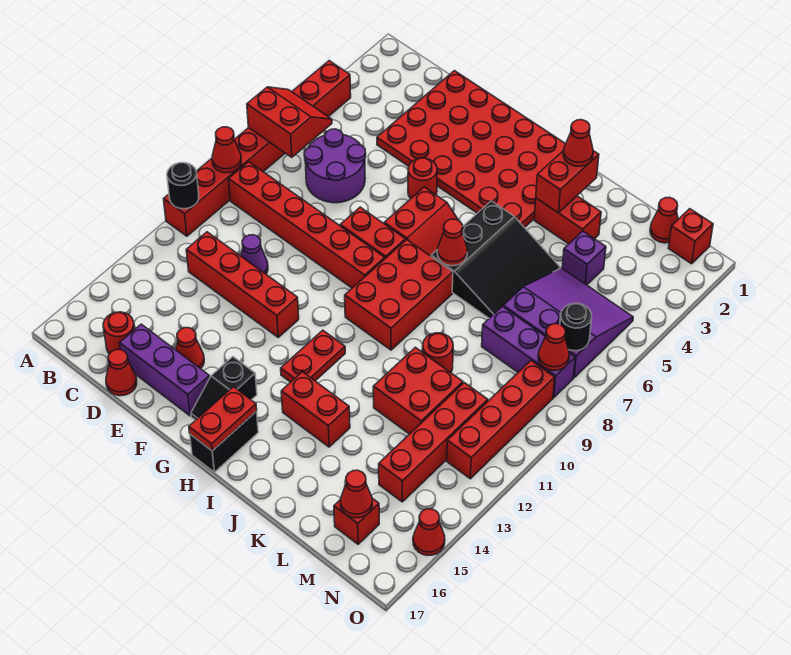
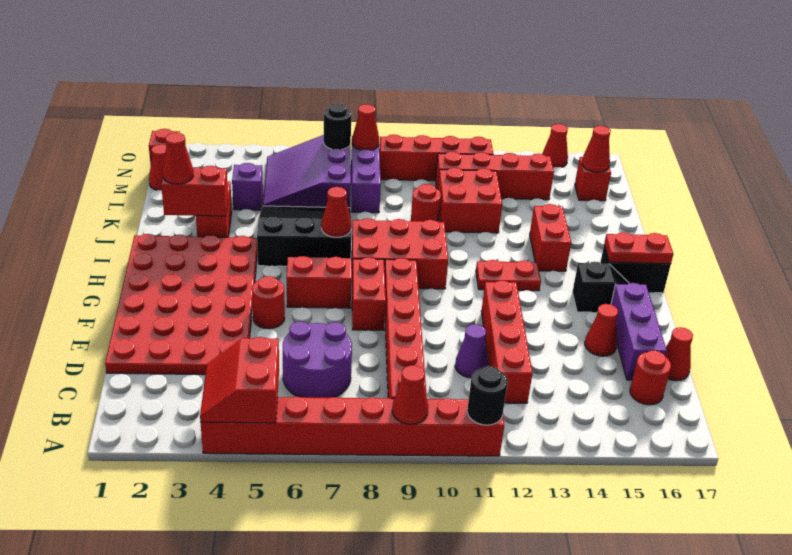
red slope A6:B7 level 2 top 7 -> red slope A4:B5 level 2 top 5

